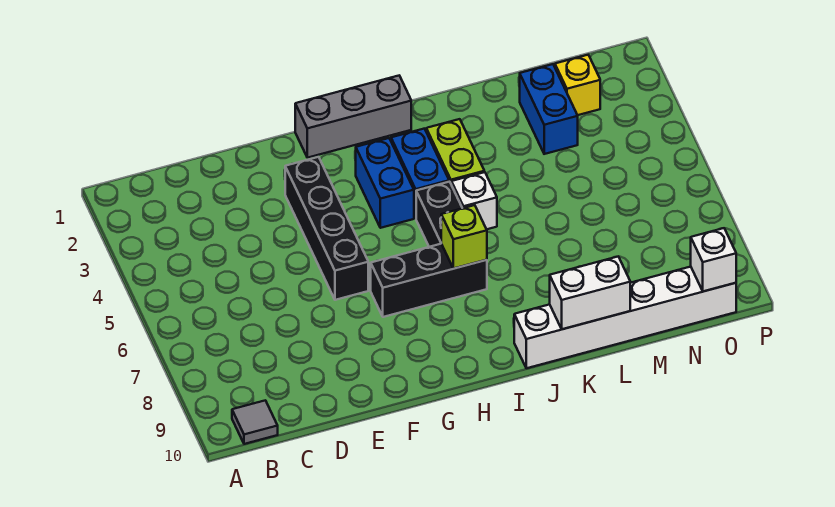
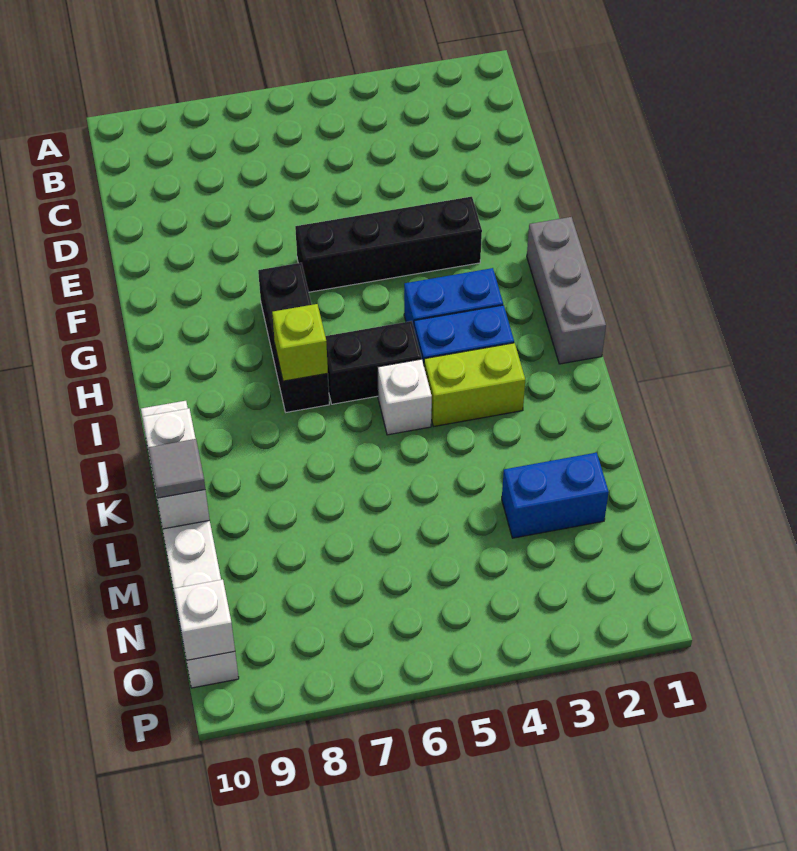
grey tile B10 level 1 -> grey tile L10 level 3
yellow brick N2 level 1 -> none

